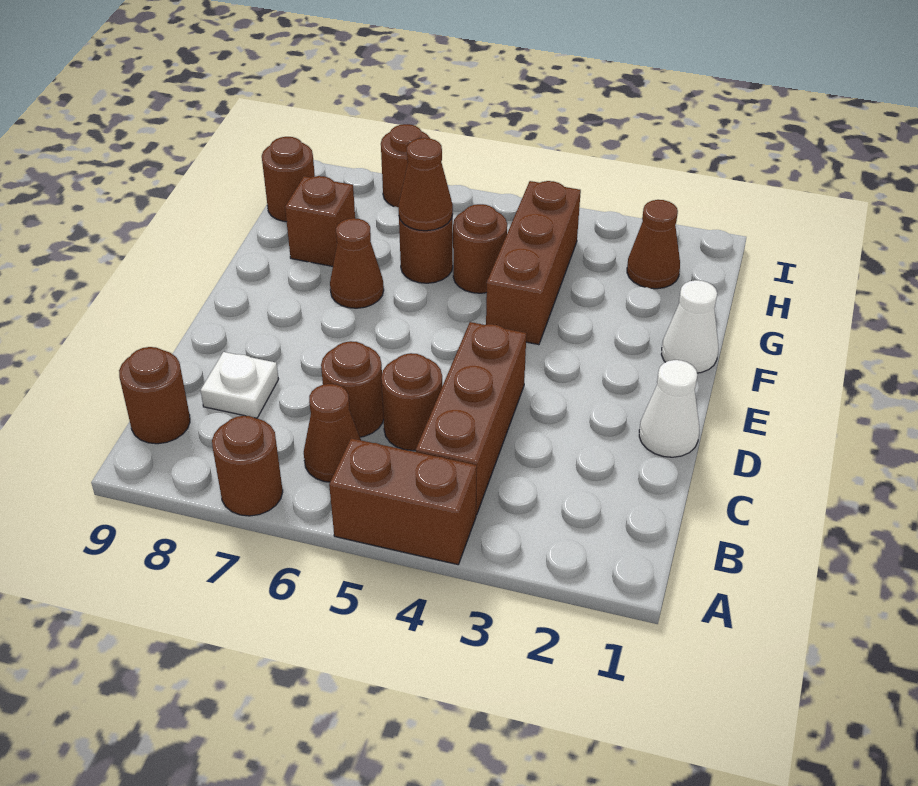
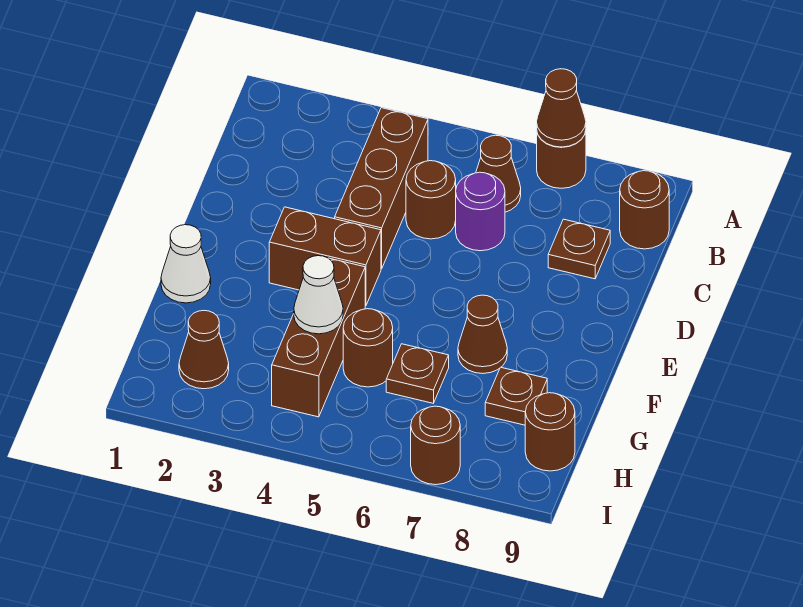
brown brick A4:A5 level 1 -> brown brick E3:E4 level 1
brown round brick C6 level 1 -> purple round brick C6 level 1
white plate C8 level 1 -> brown plate C8 level 1
white cone D1 level 1 -> white cone G4 level 2
brown round brick G6 level 1 -> brown plate G6 level 1
brown cone G6 level 2 -> brown cone A7 level 2
brown brick G8 level 1 -> brown plate G8 level 1

